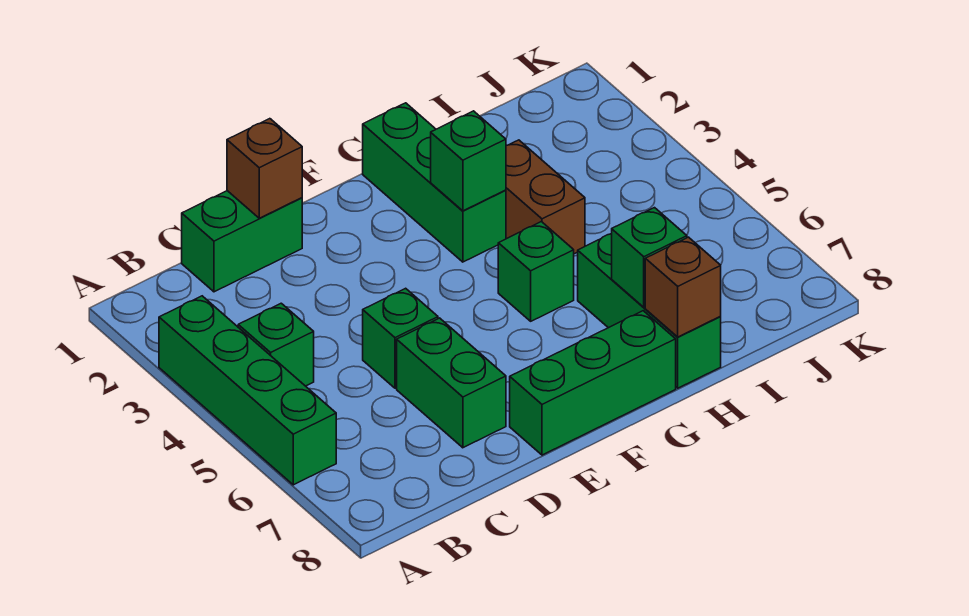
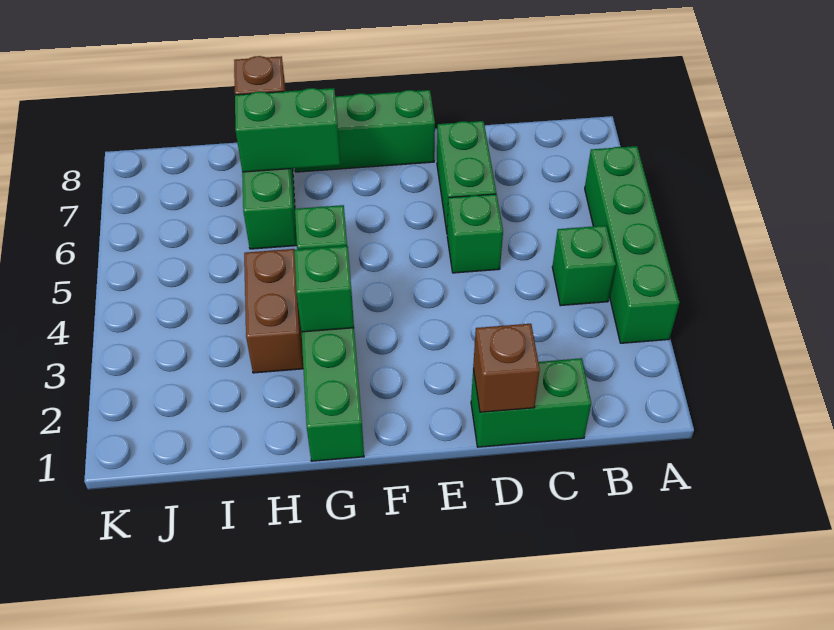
green brick H7 level 2 -> green brick G7:H7 level 2

